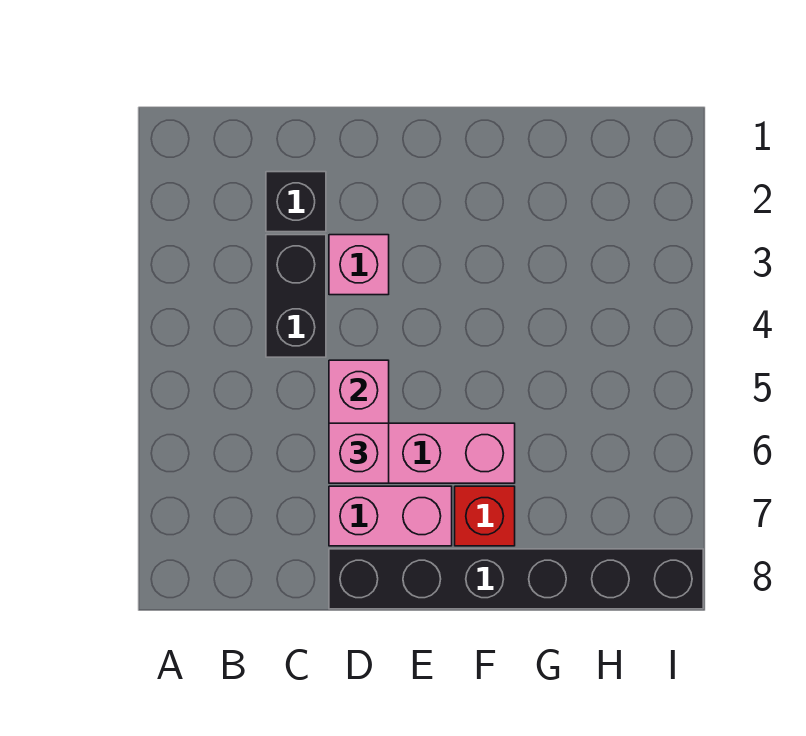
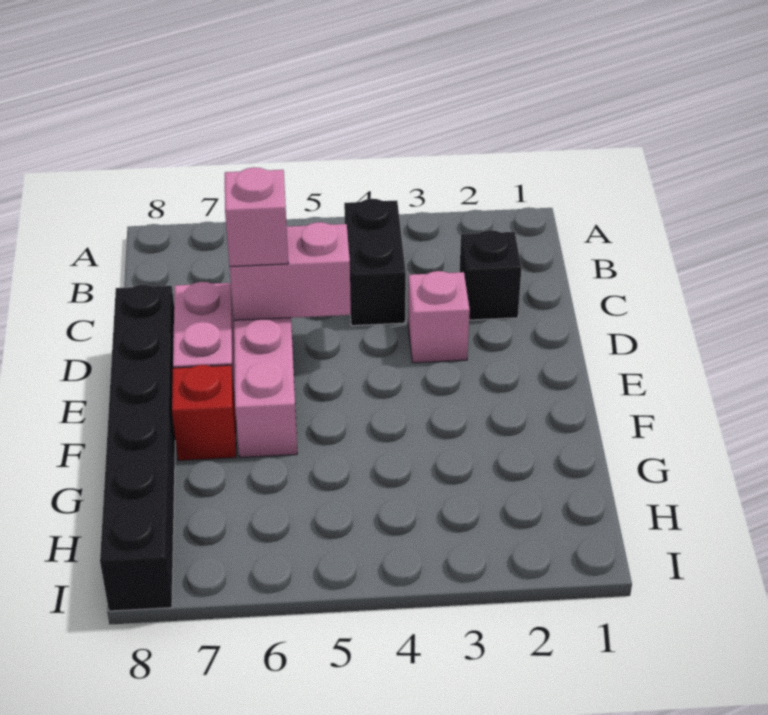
black brick C3:C4 level 1 -> black brick B4:C4 level 1

